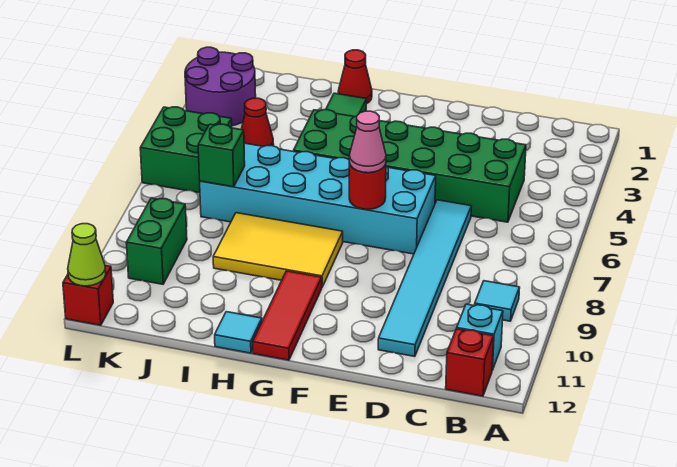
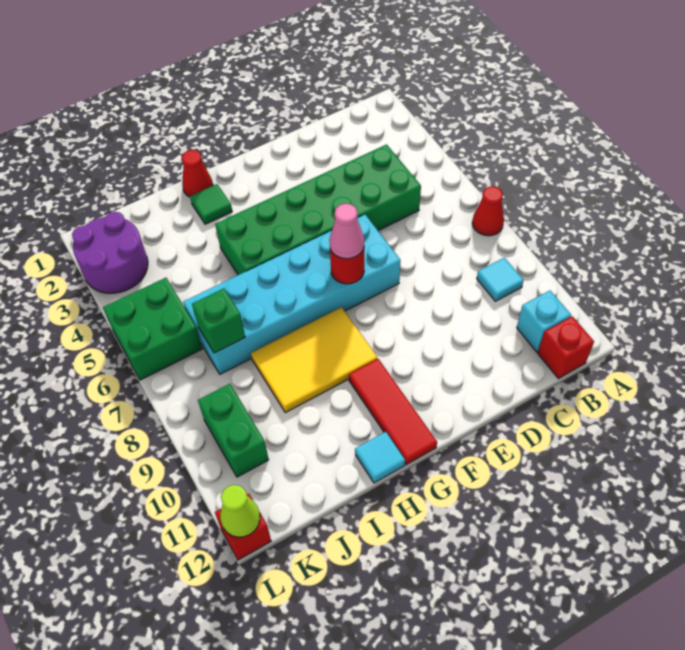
cyan tile D6:D11 level 1 -> none
red cone J4 level 1 -> red cone A7 level 1

